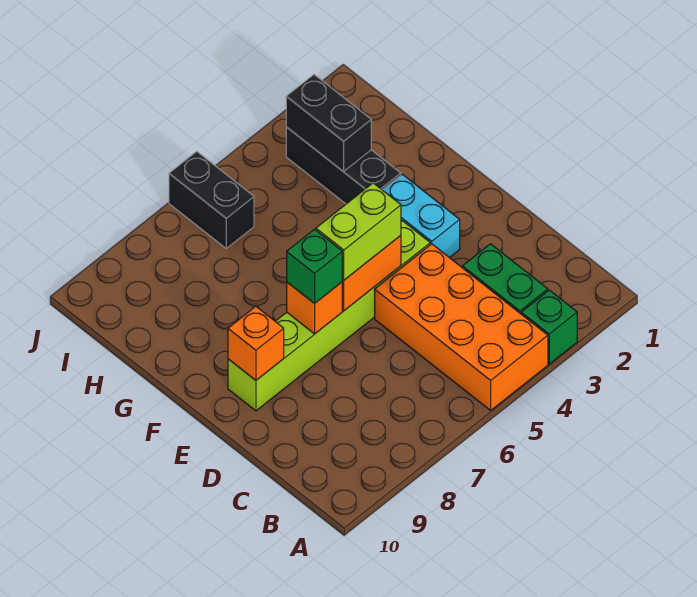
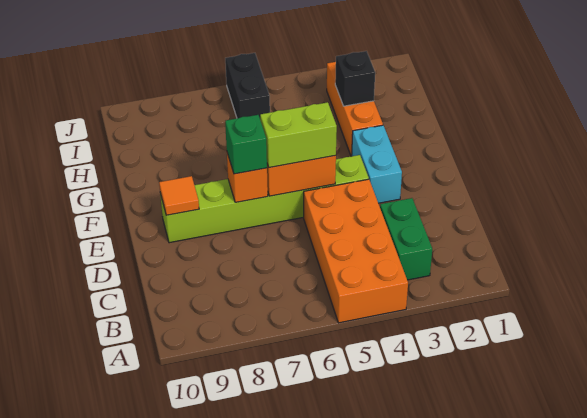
green brick A3 level 1 -> none
orange brick E9 level 2 -> orange tile E9 level 2
black brick G3:I3 level 1 -> orange brick G3:I3 level 1
black brick H3:I3 level 2 -> black brick H3 level 2

